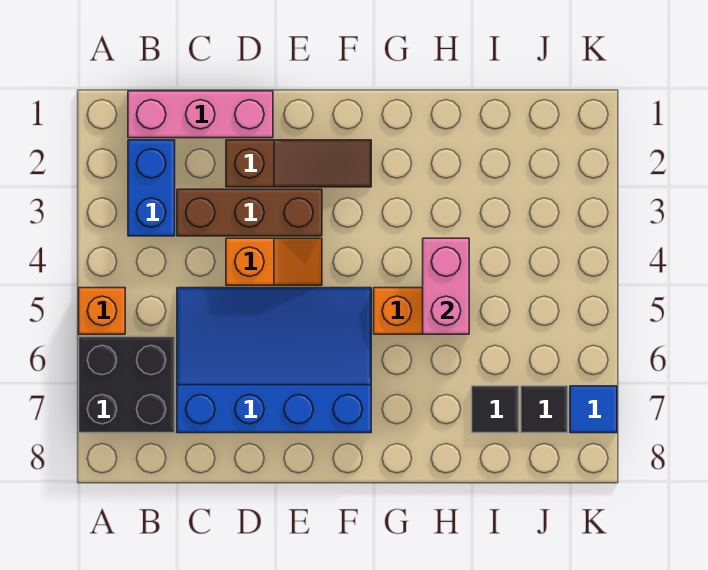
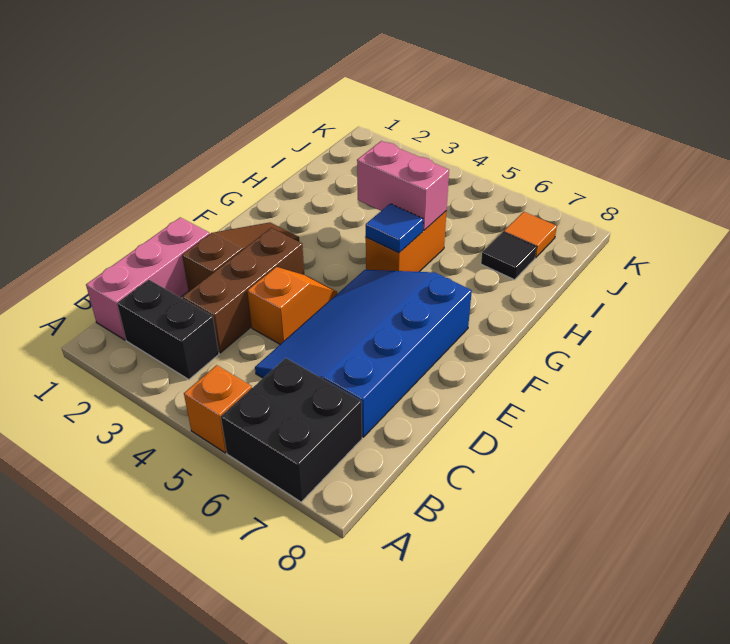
blue brick B2:B3 level 1 -> black brick B2:B3 level 1
black tile J7 level 1 -> orange tile J7 level 1
blue tile K7 level 1 -> blue tile G5 level 2

